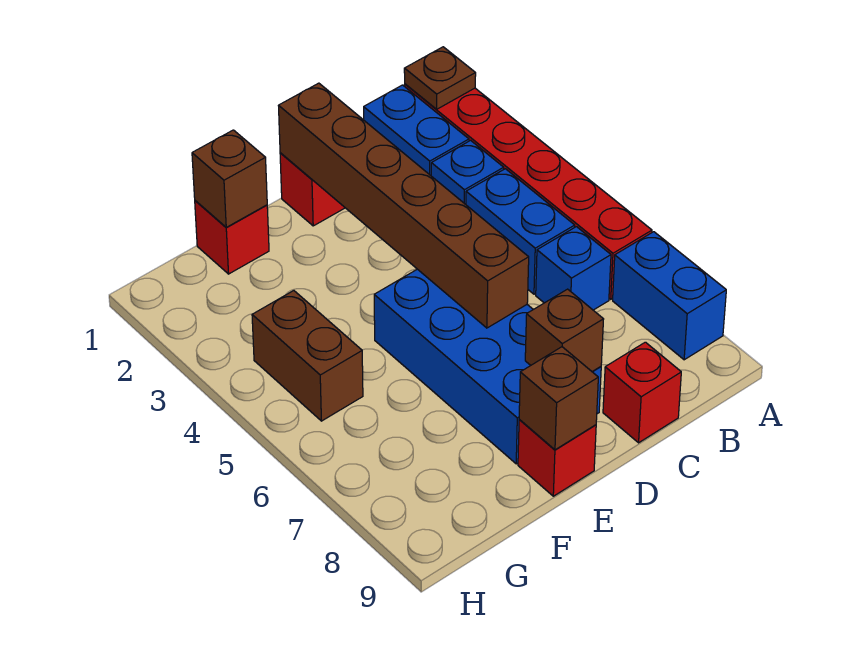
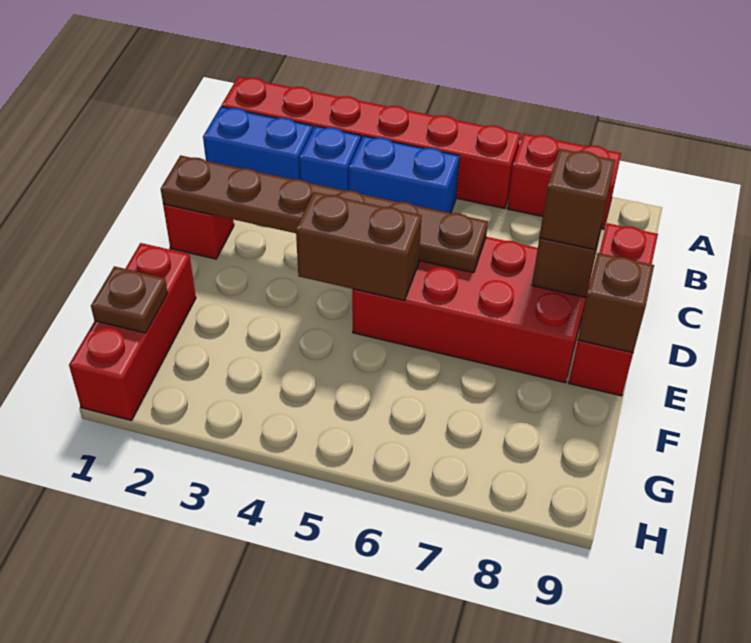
brown plate A1 level 2 -> brown plate G1 level 2
blue brick A7:A8 level 1 -> red brick A7:A8 level 1
blue brick B6 level 1 -> none
brown brick D1:D6 level 2 -> brown plate D1:D6 level 2
blue brick D5:E8 level 1 -> red brick D5:E8 level 1
red brick F1 level 1 -> red brick F1:H1 level 1
brown brick F1 level 2 -> brown brick D8 level 3
brown brick G4:G5 level 1 -> brown brick E4:E5 level 2

